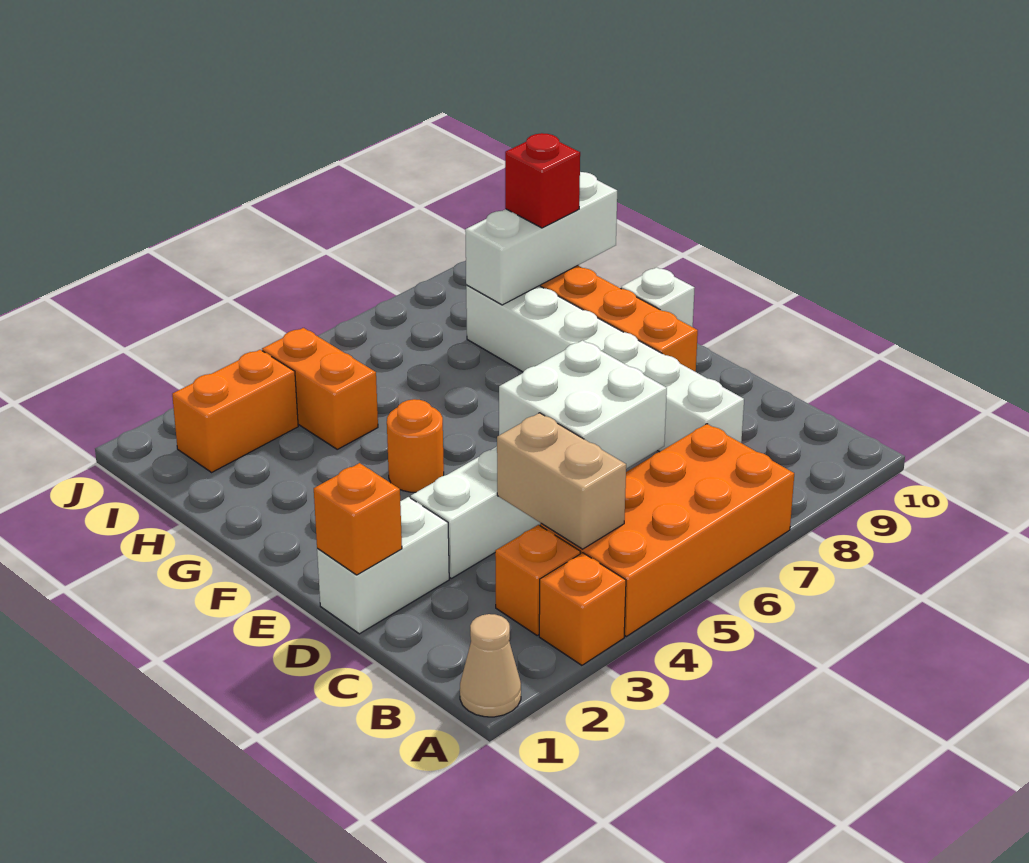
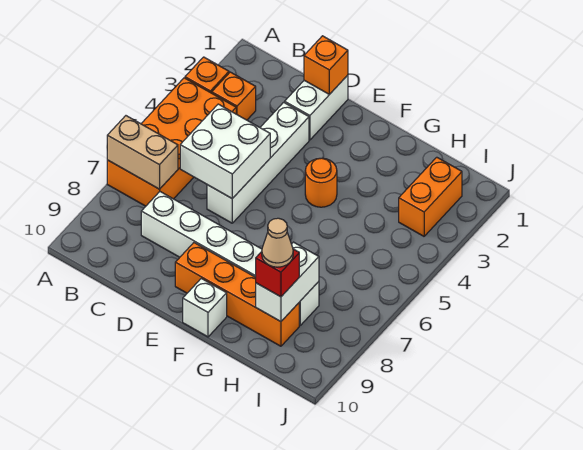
tan cone A1 level 1 -> tan cone H9 level 4
tan brick B4:C4 level 2 -> tan brick A7:B7 level 2
orange brick H4:I4 level 1 -> none
white brick H8:H10 level 2 -> white brick H8:H9 level 2

